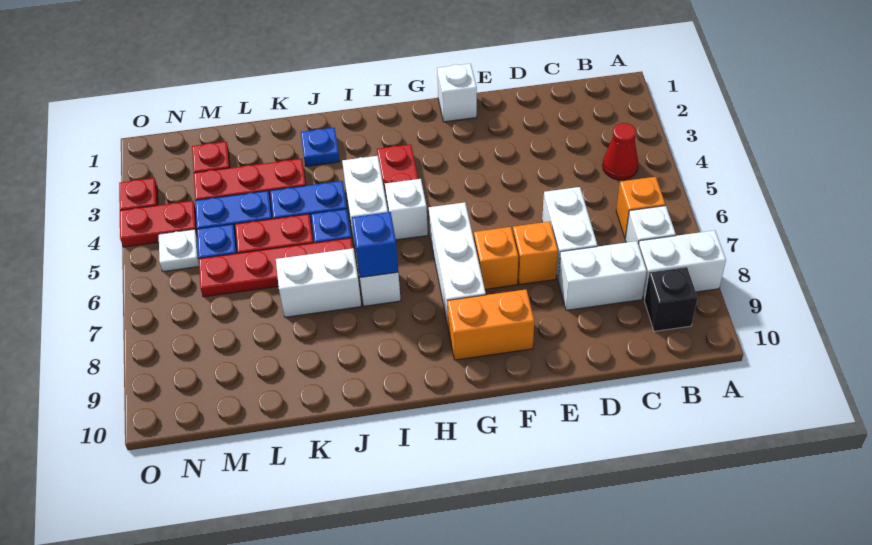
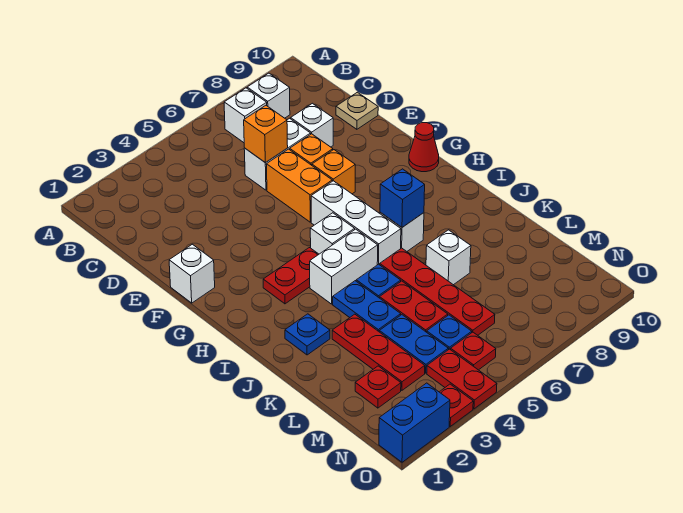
white brick A8:B8 level 1 -> white brick B8 level 1
red cone B4 level 1 -> red cone G10 level 1
orange brick B6 level 1 -> orange brick D6 level 2
black brick B9 level 1 -> none
white brick C8:D8 level 1 -> white brick D8 level 1
none -> tan plate D10 level 1
orange brick F9:G9 level 1 -> orange brick E6:F6 level 1
white brick G6:G8 level 1 -> white brick G6:I6 level 1
white brick J7:K7 level 1 -> white brick K7 level 1
white plate N5 level 1 -> red plate N5 level 1
none -> blue brick O1:O2 level 1

